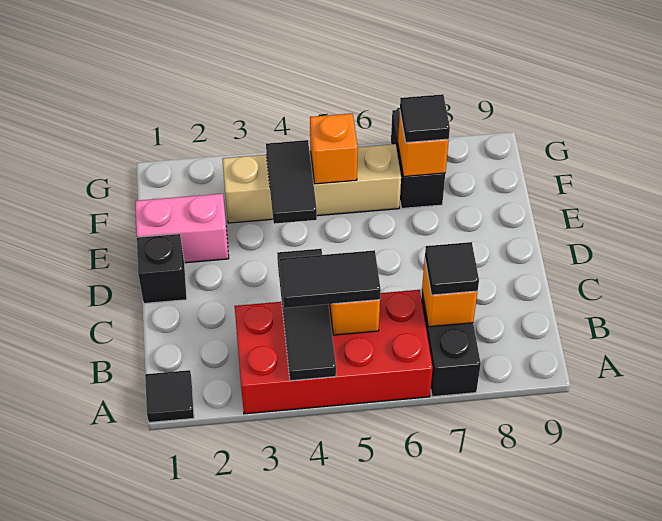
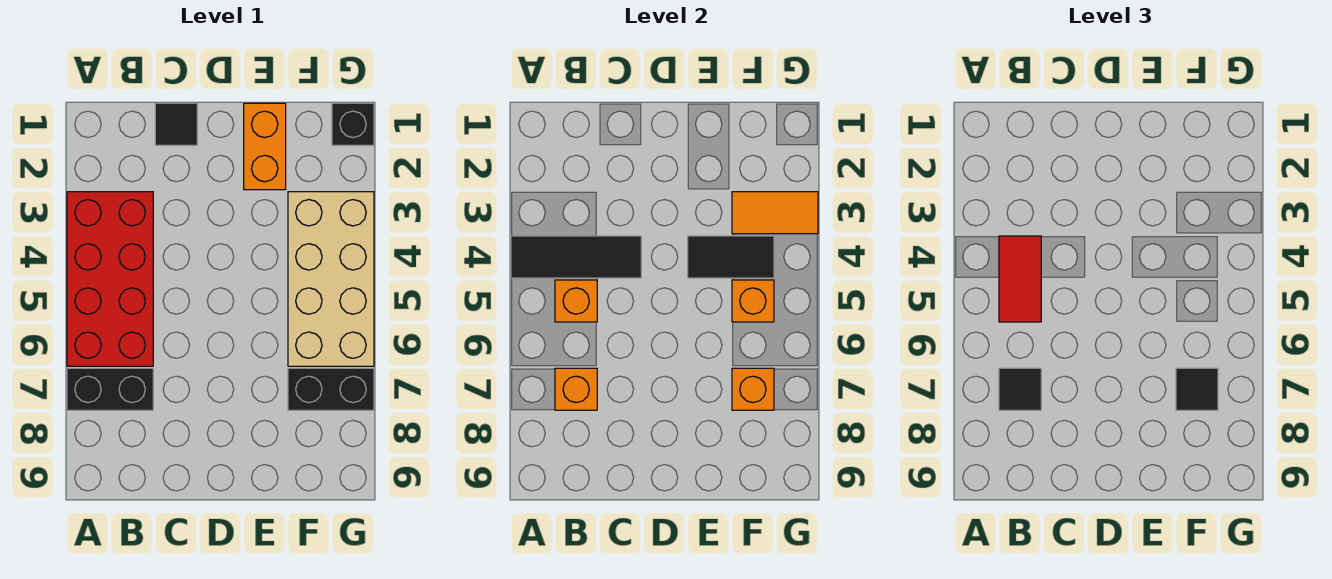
black tile A1 level 1 -> black tile C1 level 1
black tile B4:B5 level 3 -> red tile B4:B5 level 3
black brick D1 level 1 -> black brick G1 level 1
pink brick E1:E2 level 1 -> orange brick E1:E2 level 1
tan brick F3:F6 level 1 -> tan brick F3:G6 level 1
none -> orange tile F3:G3 level 2

